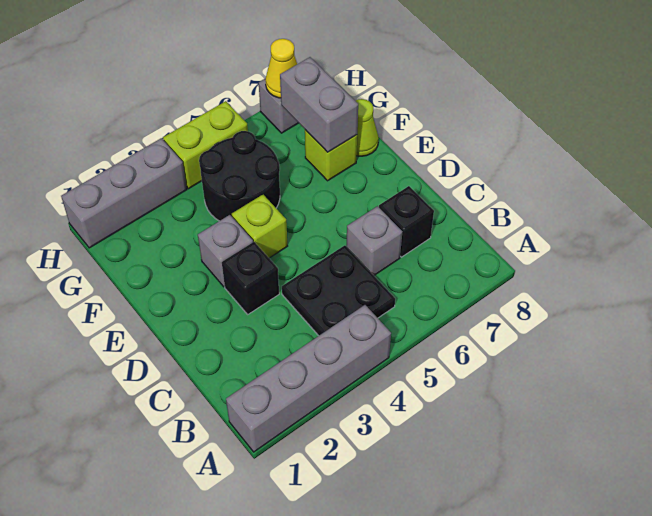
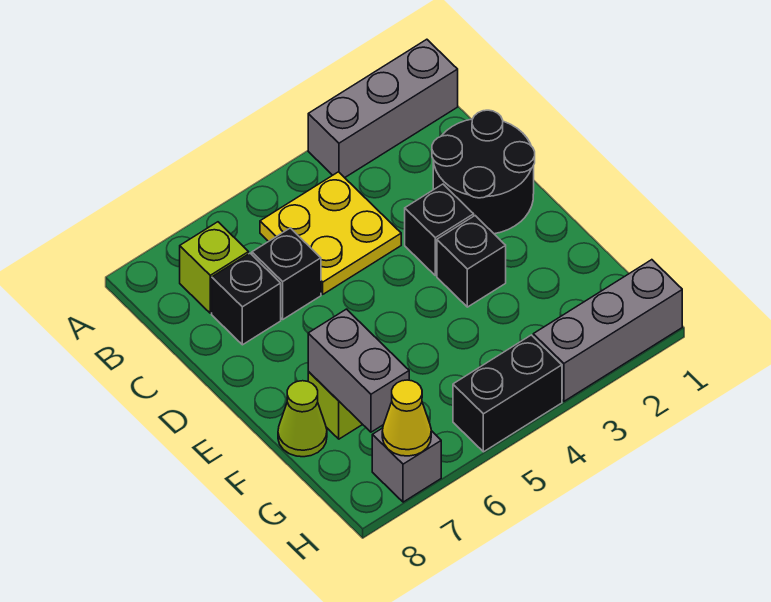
grey brick A1:A4 level 1 -> grey brick A1:A3 level 1
black plate B4:C5 level 1 -> yellow plate B4:C5 level 1
grey brick C6 level 1 -> black brick C6 level 1
grey brick E3 level 1 -> black brick E3 level 1
lime brick E4 level 1 -> lime brick B7 level 1
black round brick F4:G5 level 1 -> black round brick C1:D2 level 1
lime brick H4:H5 level 1 -> black brick H4:H5 level 1

